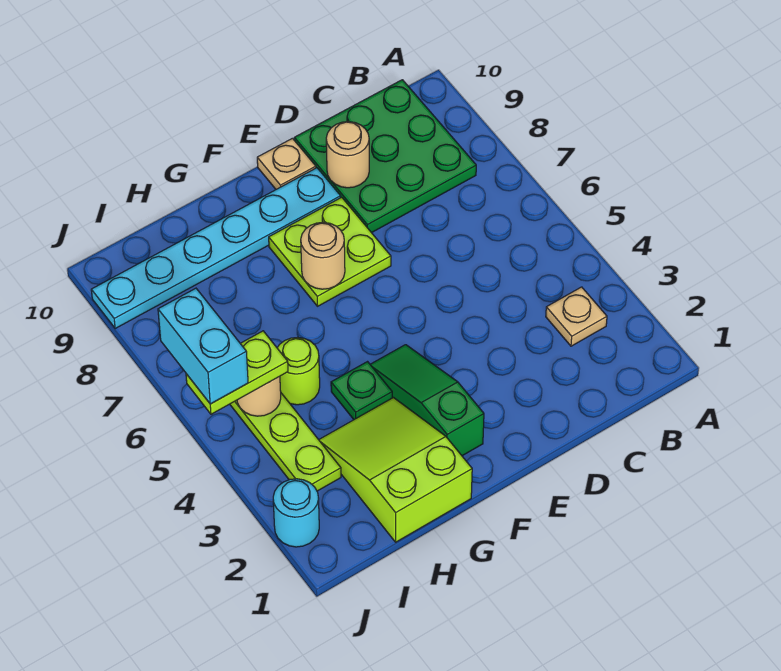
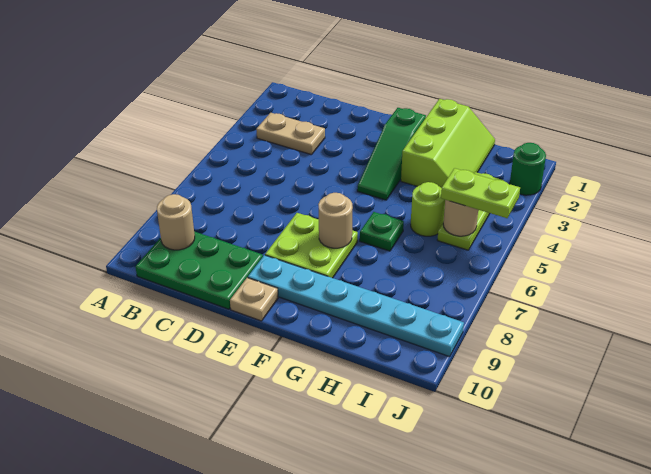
tan plate B3 level 1 -> tan plate B3:C3 level 1
green plate B8:D10 level 1 -> green plate B9:D10 level 1
tan round brick D9 level 2 -> tan round brick B9 level 2
lime slope G1:H3 level 1 top 1 -> lime slope G1:H3 level 1 top G
green plate G4 level 1 -> green plate G6 level 1
cyan round brick J2 level 1 -> green round brick J2 level 1
cyan brick J5:J6 level 4 -> none

